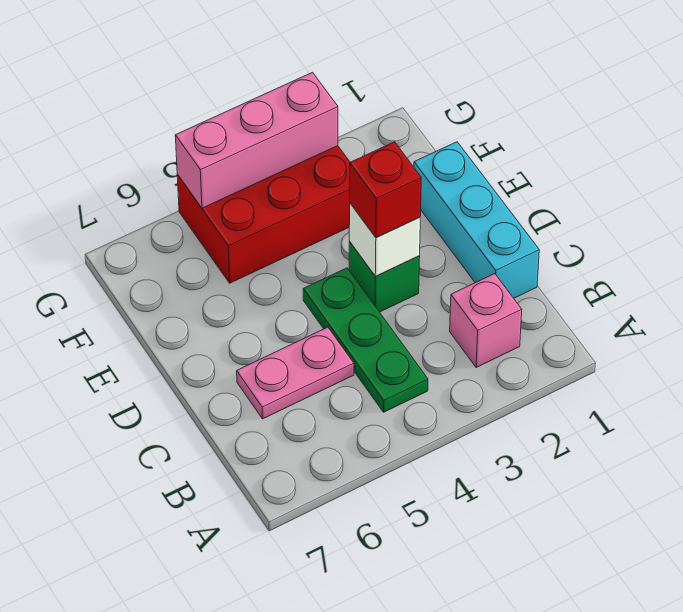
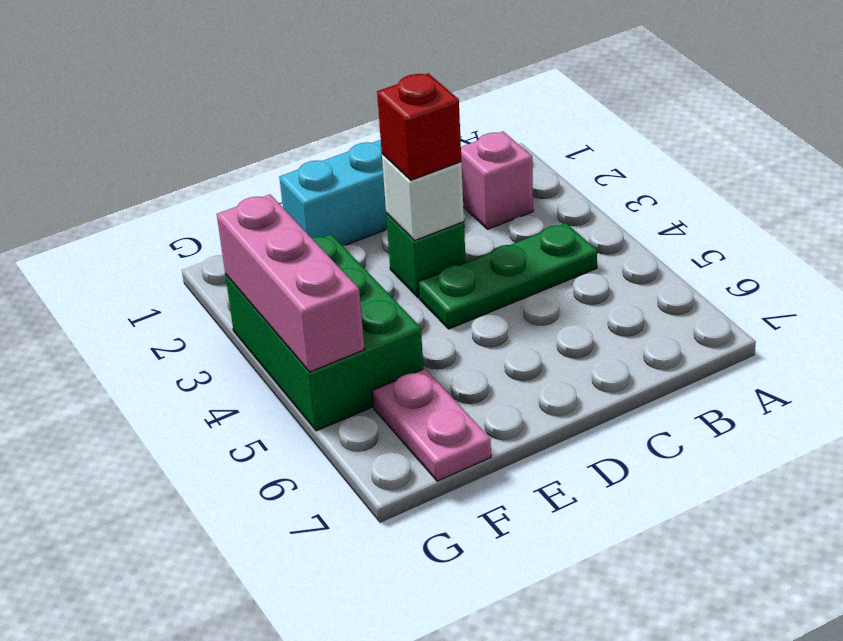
pink plate C5:C6 level 1 -> pink plate F6:F7 level 1
red brick F3:G5 level 1 -> green brick F3:G5 level 1

